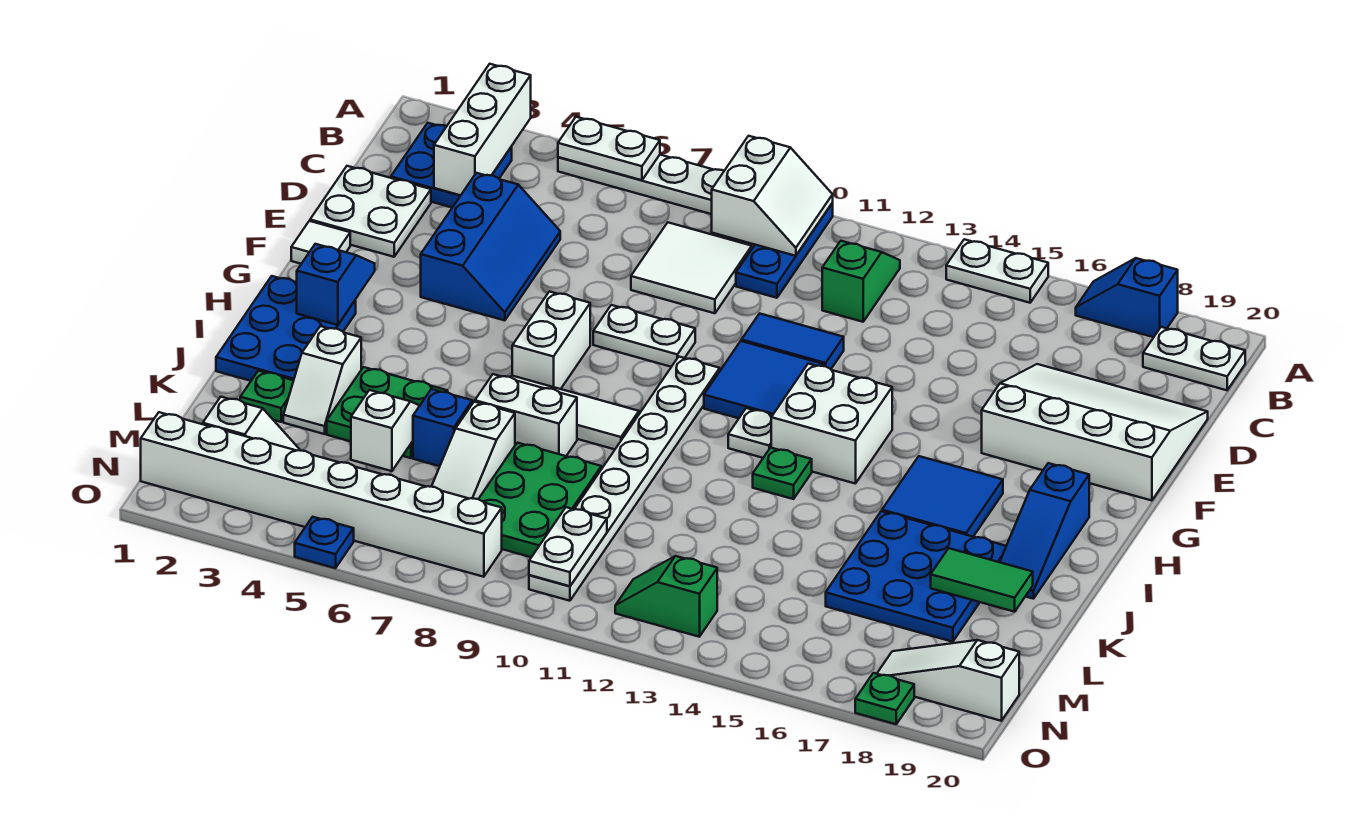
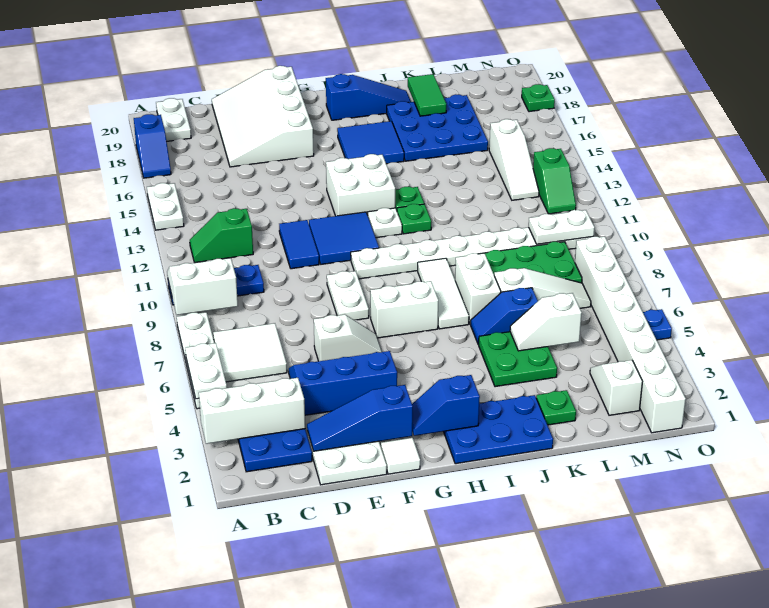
white tile C8:D9 level 1 -> white tile B6:C7 level 1
none -> blue slope D2:F2 level 2 top F
none -> green plate I12 level 1
white slope J3:K3 level 1 top J -> white slope E6:F6 level 1 top E
white slope N18:N20 level 1 top 20 -> white slope M13:M15 level 1 top 15

